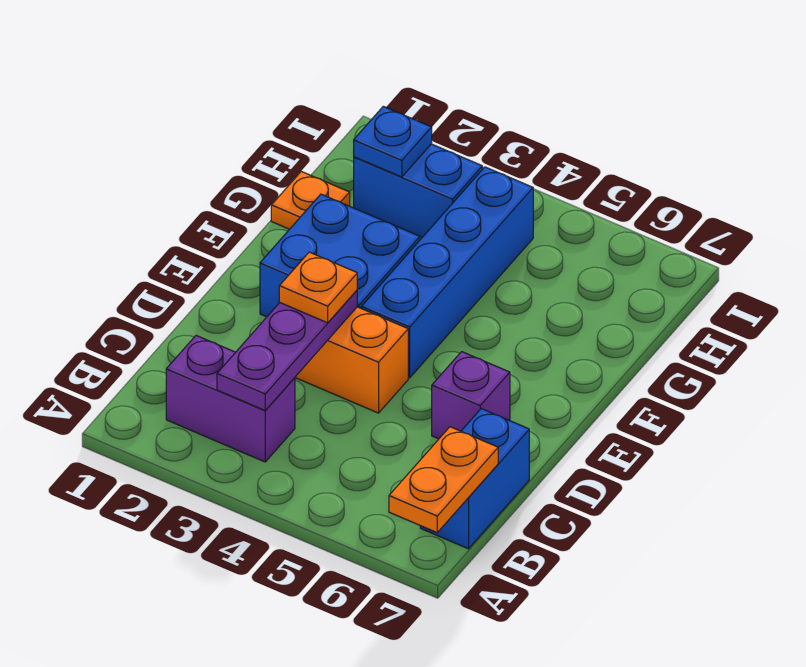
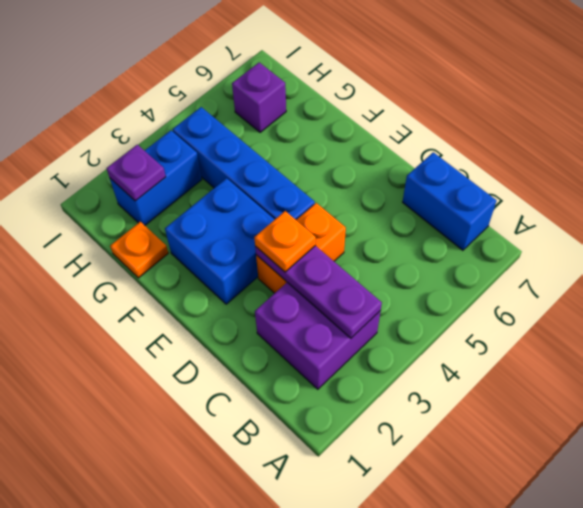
orange plate A7:B7 level 2 -> none
purple brick B2:B3 level 1 -> purple brick B2:C3 level 1
purple brick D6 level 1 -> purple brick H6 level 1
blue plate H2 level 2 -> purple plate H2 level 2

